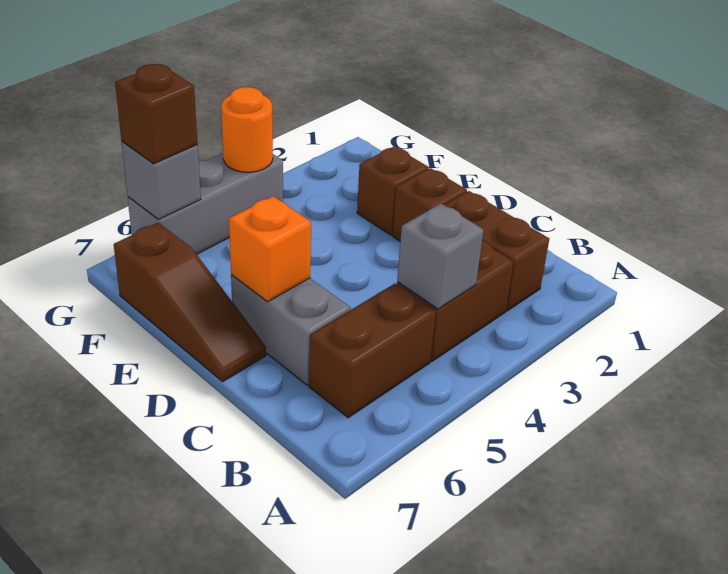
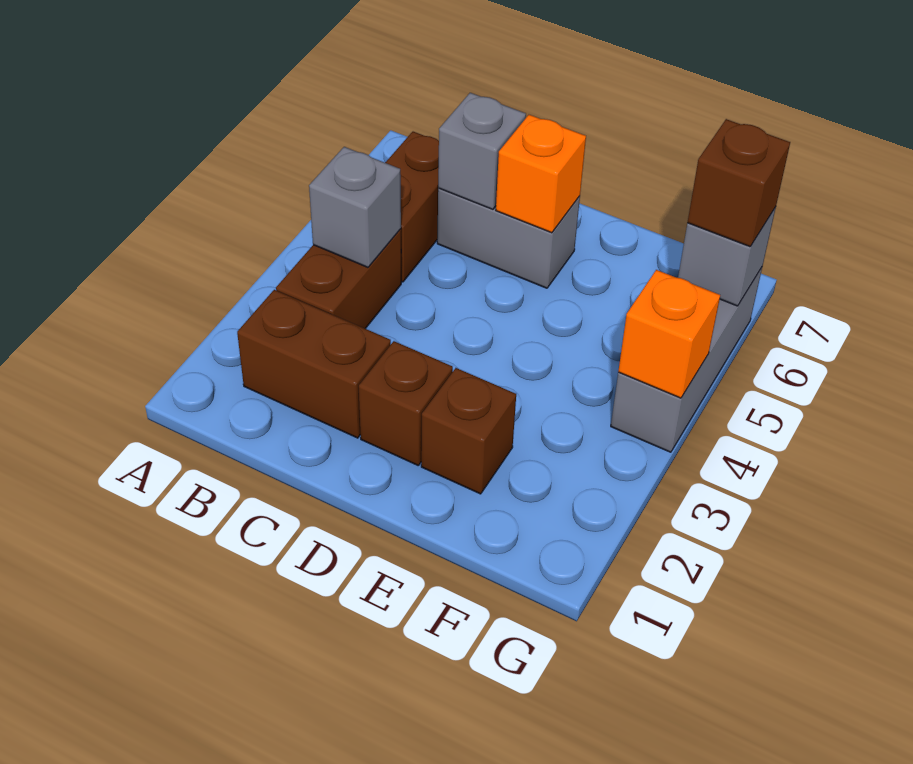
none -> grey brick C6 level 2
brown slope D7:F7 level 1 top F -> none
orange round brick G4 level 2 -> orange brick G4 level 2

